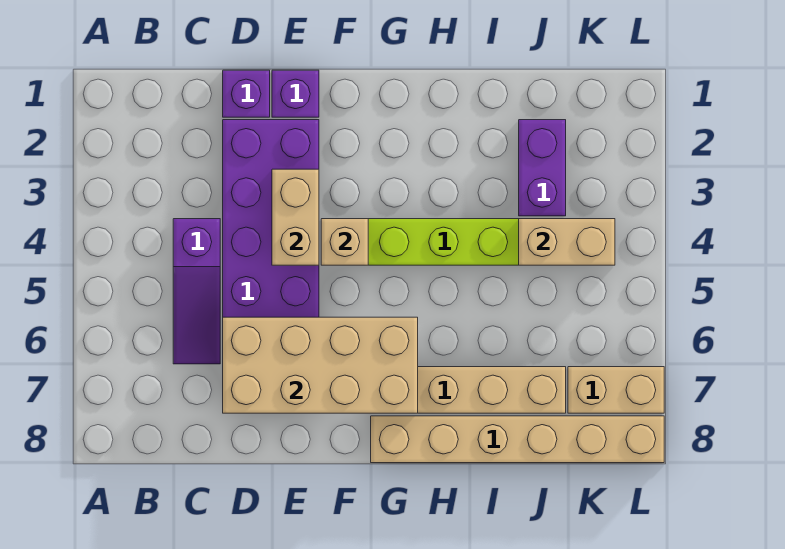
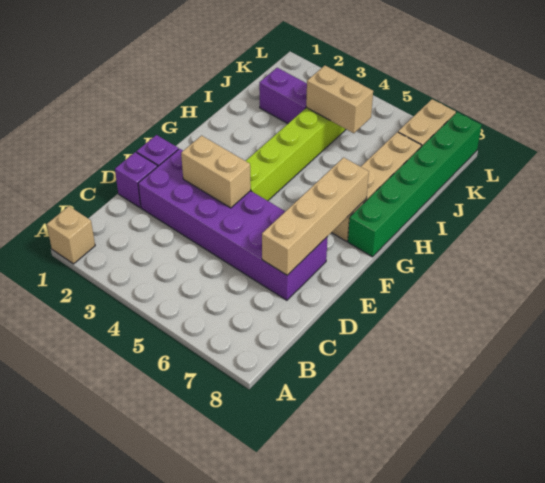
purple slope C4:C6 level 1 top 4 -> none
tan brick D6:G7 level 2 -> tan brick D7:G7 level 2
tan brick F4 level 2 -> tan brick A1 level 1
tan brick G8:L8 level 1 -> green brick G8:L8 level 1
tan brick J4:K4 level 2 -> tan brick J4:J5 level 2

